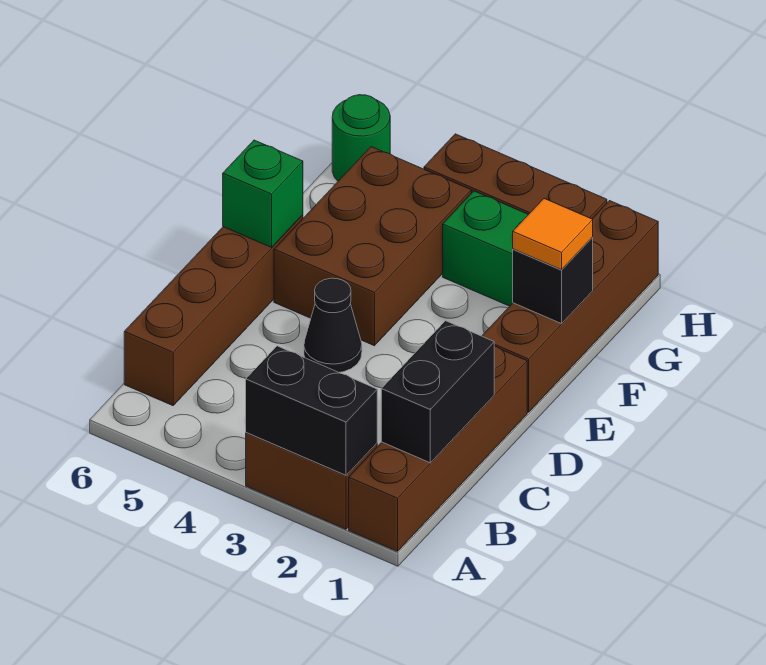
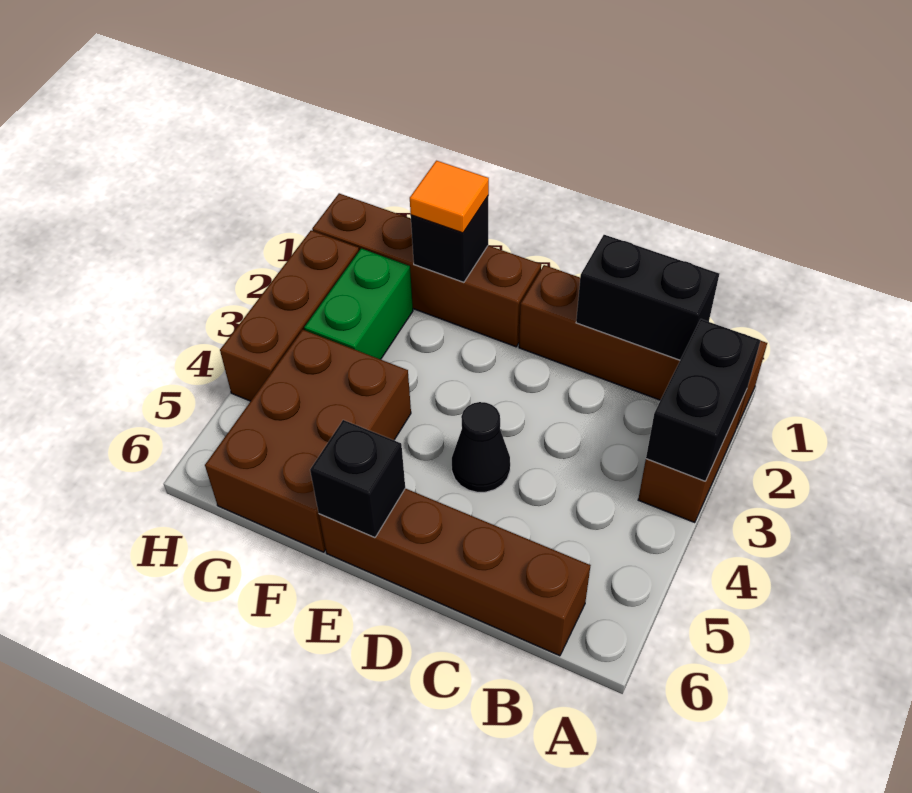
brown brick E4:G5 level 1 -> brown brick F4:G6 level 1
green brick E6 level 2 -> black brick E6 level 2
green round brick H6 level 1 -> none

